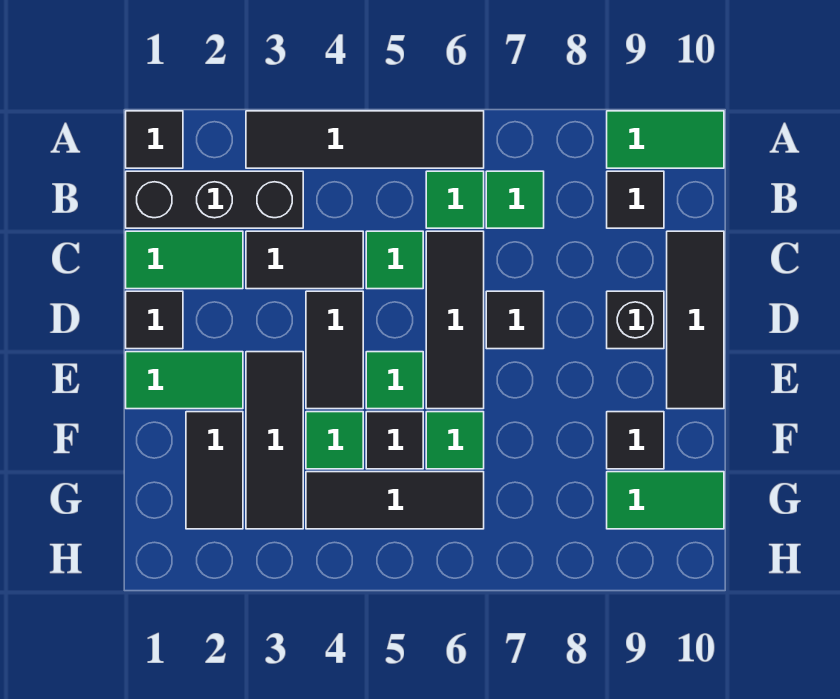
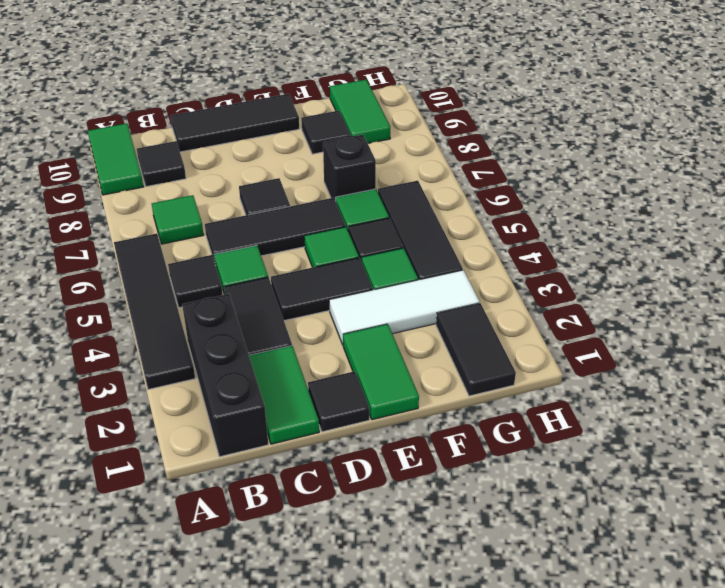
black tile A1 level 1 -> black tile B5 level 1
green tile B6 level 1 -> none
black brick D9 level 1 -> black brick F7 level 1
black tile E3:G3 level 1 -> white tile E3:G3 level 1
black tile F2:G2 level 1 -> black tile G1:G2 level 1

